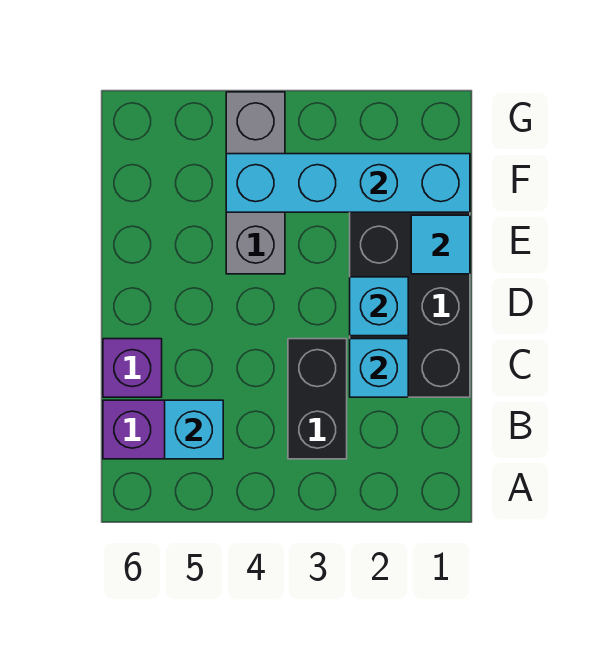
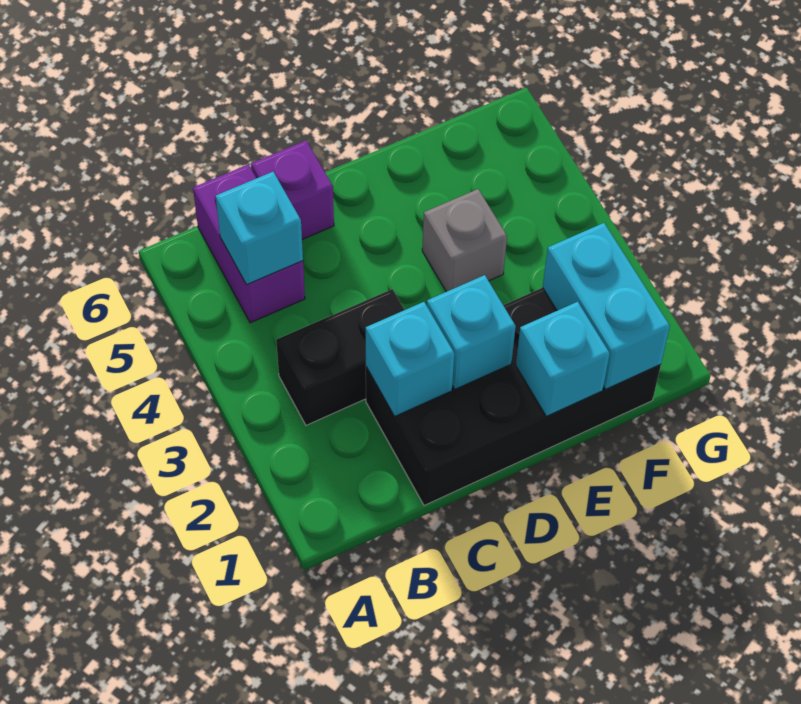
cyan tile E1 level 2 -> cyan brick E1 level 2
grey brick E4:G4 level 1 -> grey brick E4 level 1
cyan brick F1:F4 level 2 -> cyan brick F1:F2 level 2

